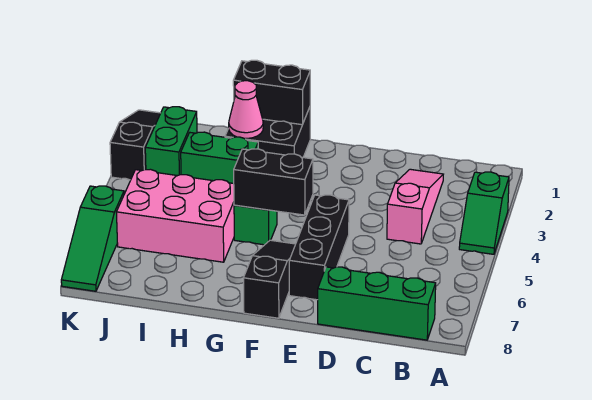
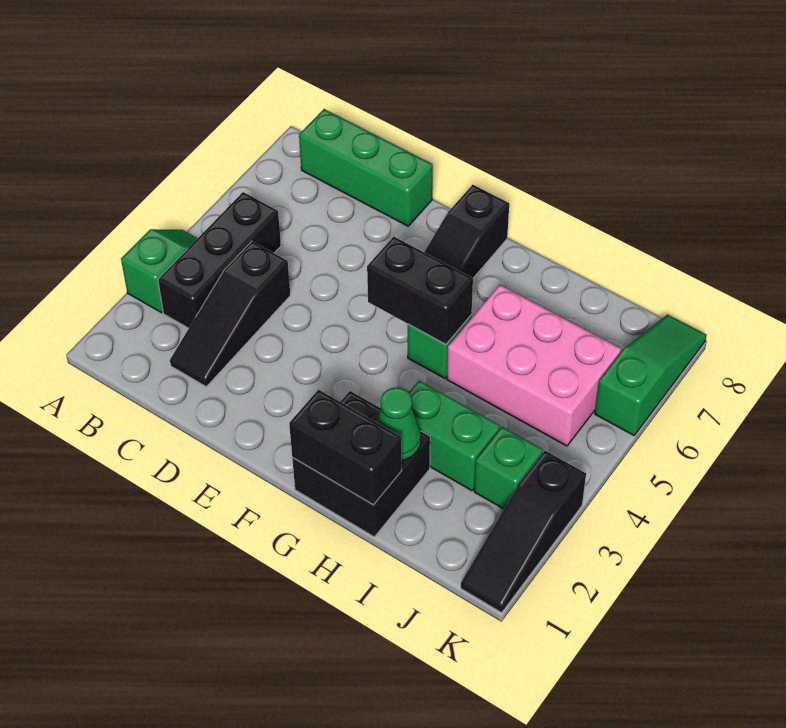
pink slope C2:C4 level 1 top 4 -> black slope C2:C4 level 1 top 4
black brick E5:E7 level 1 -> black brick B3:B5 level 1
pink cone H2 level 2 -> green cone H2 level 2
green brick J2:J3 level 1 -> green brick J3 level 1

